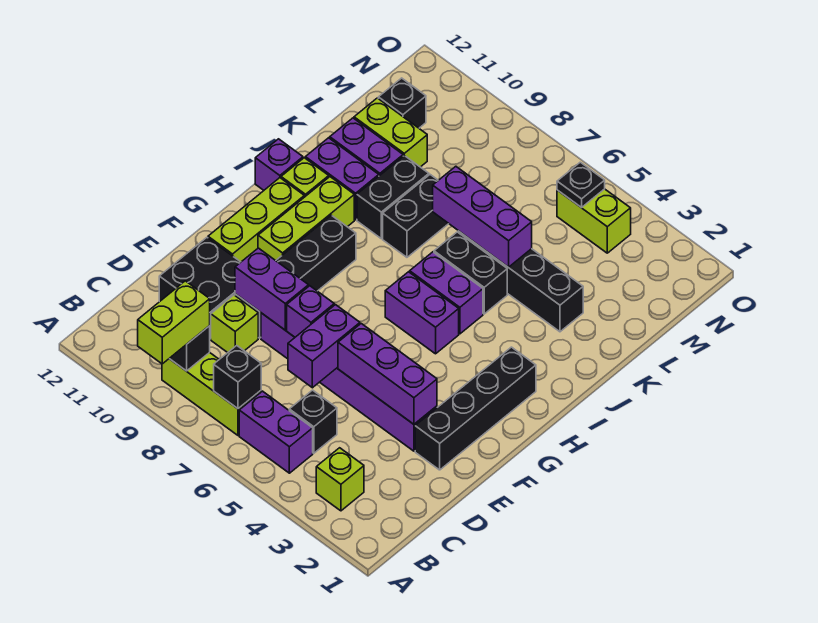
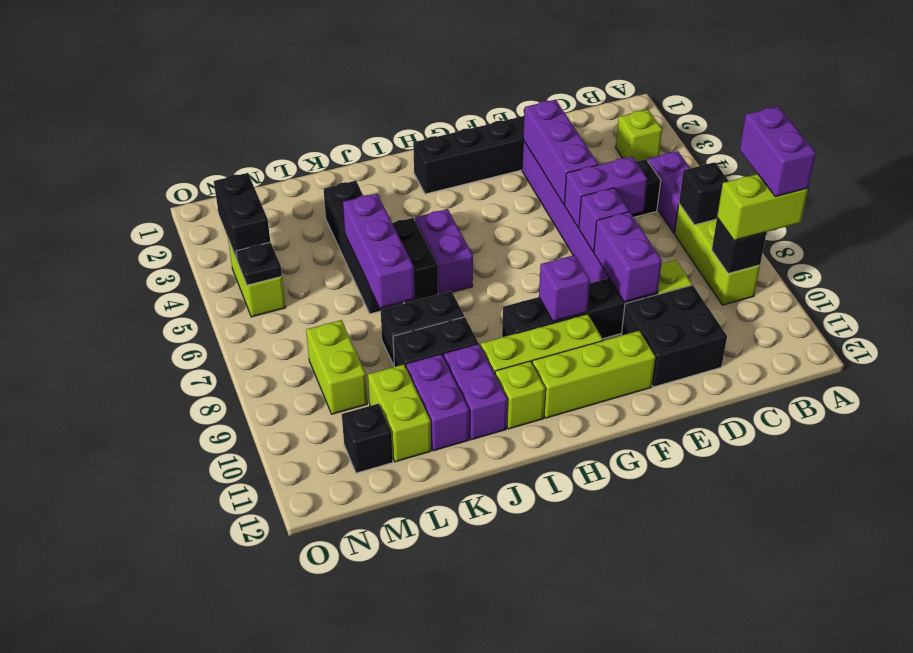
purple brick H5:H6 level 1 -> purple brick A8:A9 level 4
purple brick I12 level 1 -> purple brick G9 level 2
none -> lime brick M8:M9 level 1
none -> black brick N3:N4 level 2

